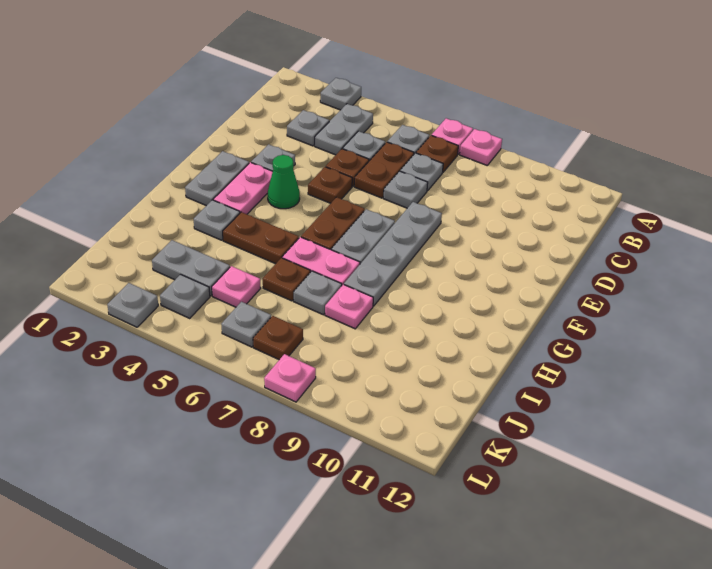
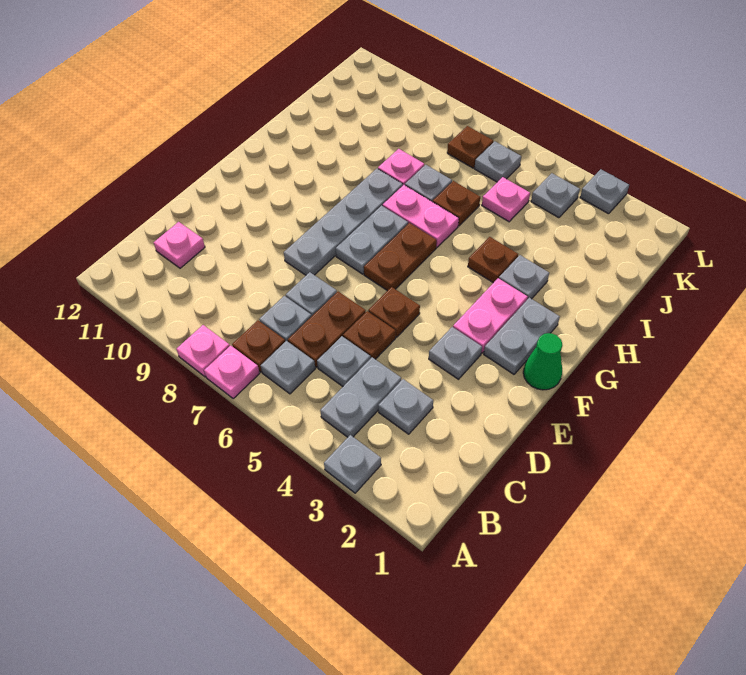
green cone F4 level 1 -> green cone F1 level 1
brown plate H4:H5 level 1 -> brown plate H4 level 1
grey plate J3:J4 level 1 -> none
pink plate L8 level 1 -> pink plate C11 level 1

